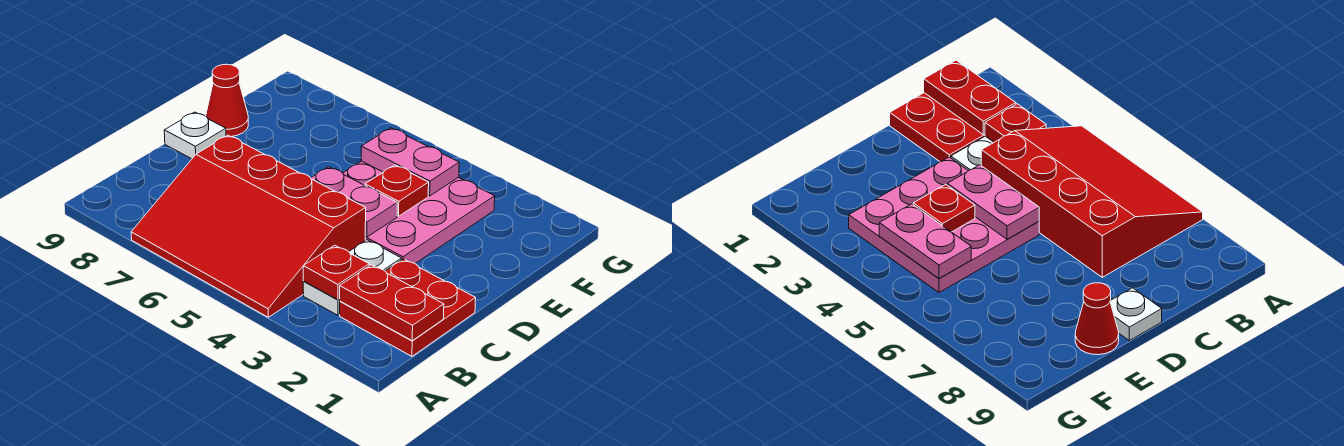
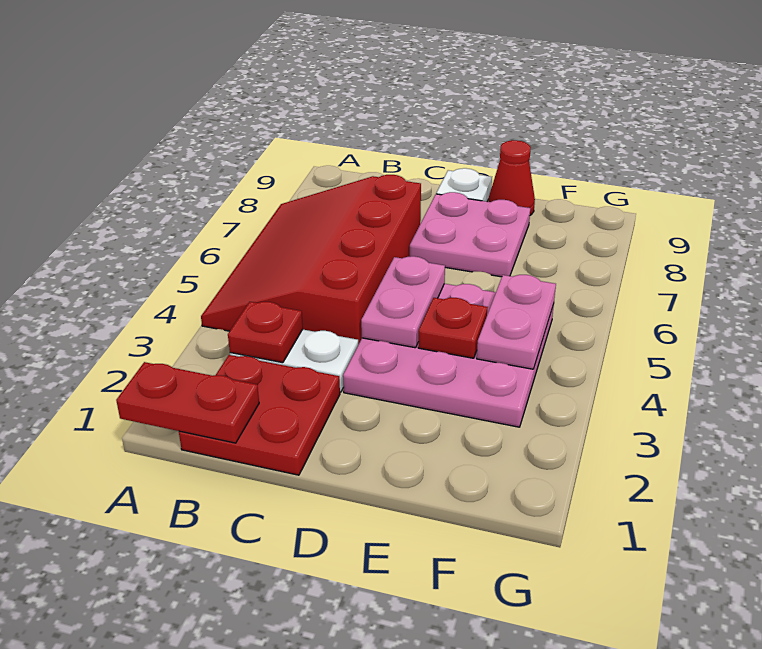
red plate B1:B2 level 2 -> red plate A1:B1 level 2
none -> pink plate D7:E8 level 1

